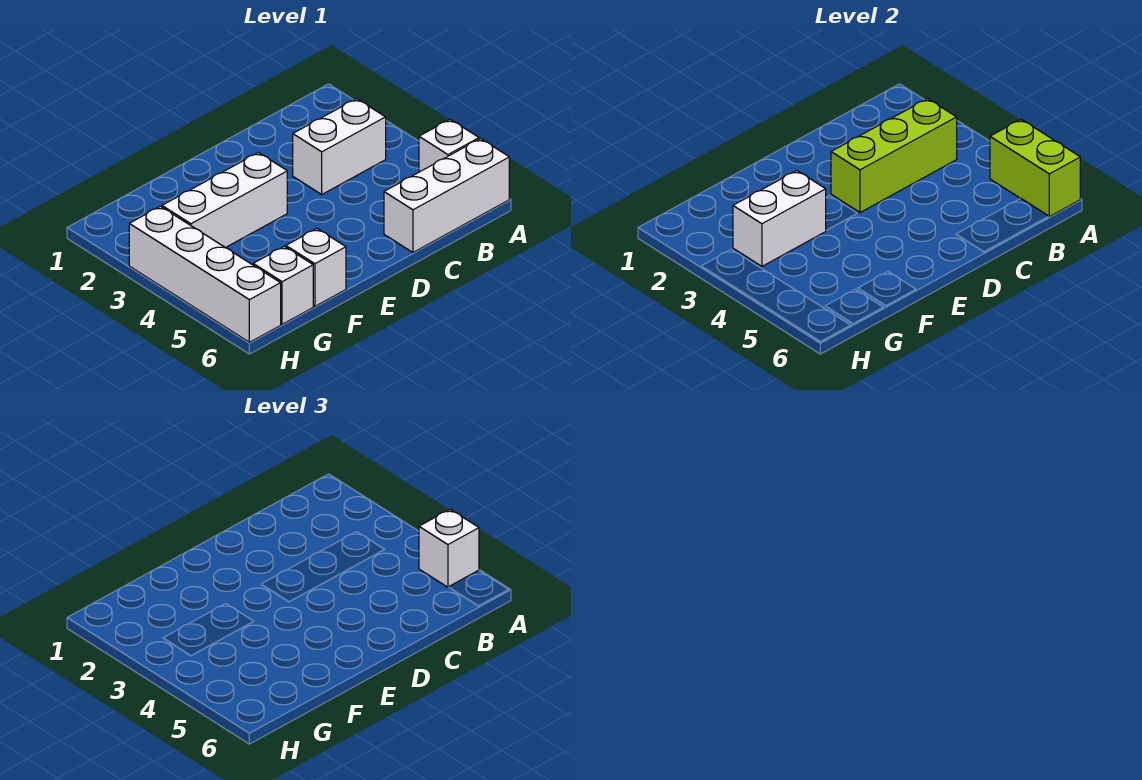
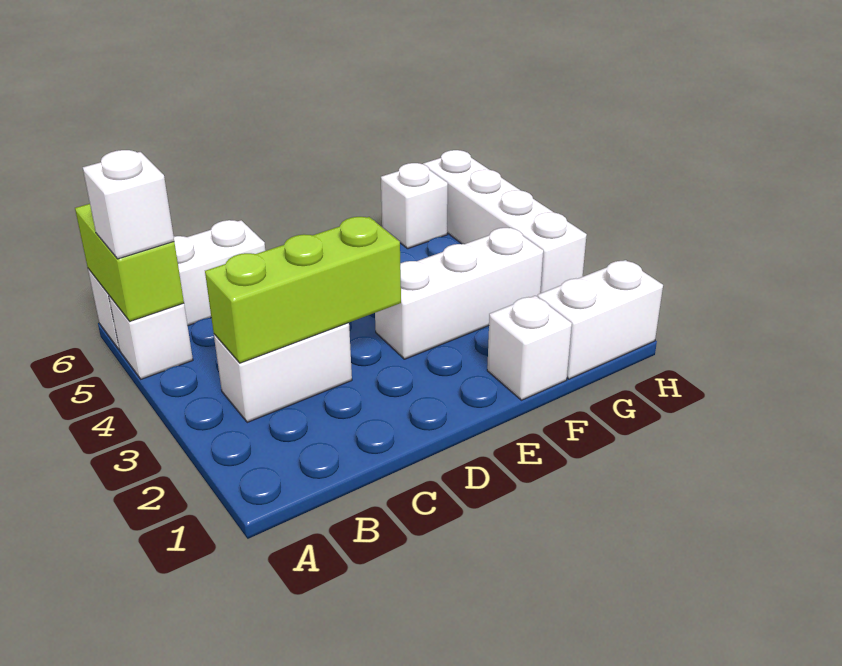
white brick F3:G3 level 2 -> white brick G1:H1 level 1
white brick F6 level 1 -> white brick F1 level 1

